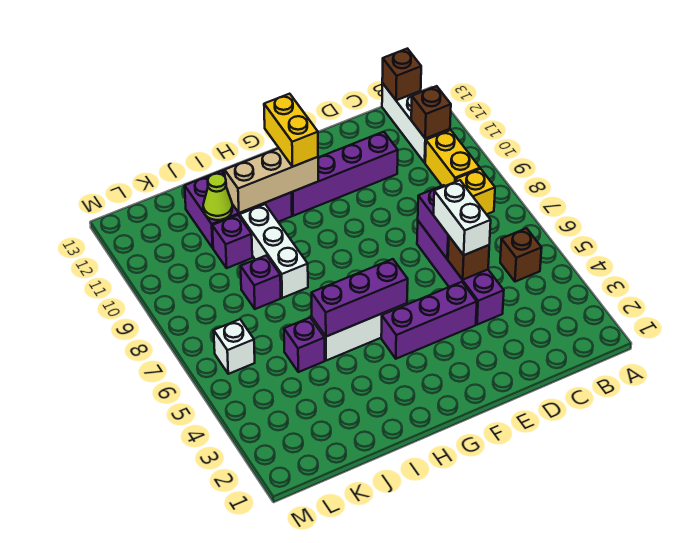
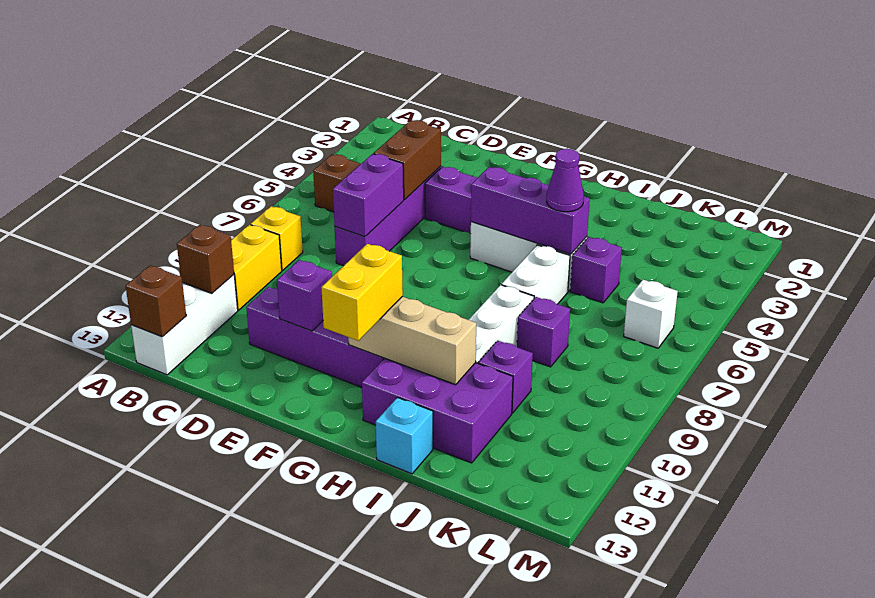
brown brick D5 level 2 -> brown brick D4:D5 level 2
white brick D5:D6 level 3 -> white brick I6:I7 level 1
none -> purple brick E11 level 2
none -> purple cone I5 level 3
none -> cyan brick I13 level 1
lime cone J11 level 2 -> none

